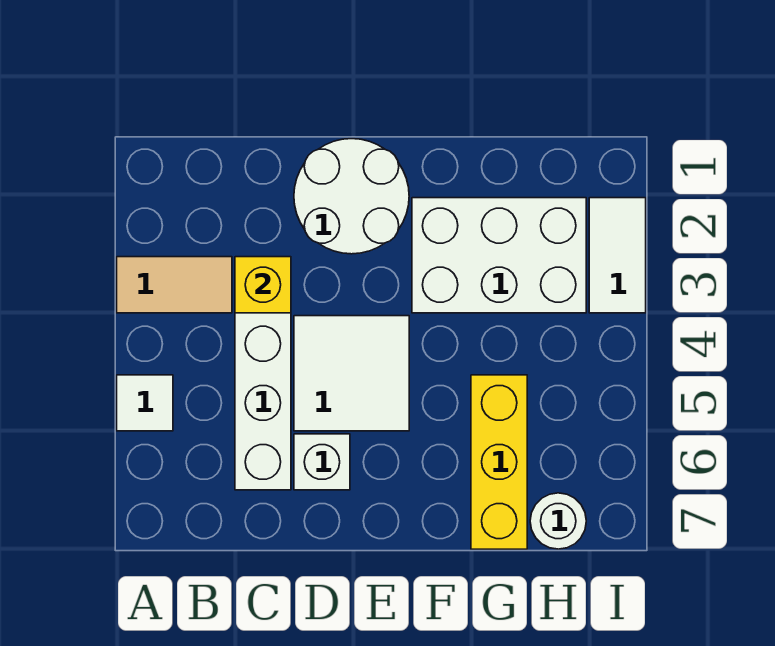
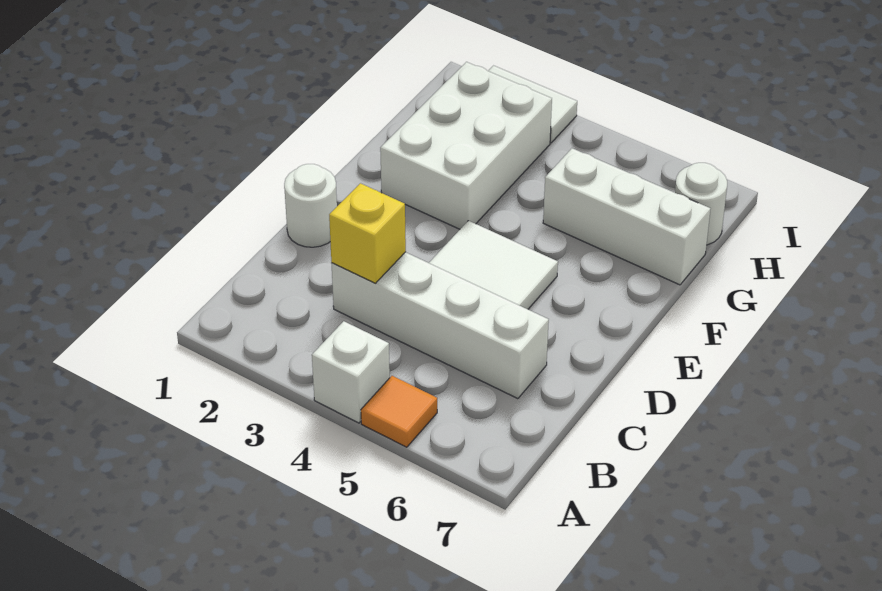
tan tile A3:B3 level 1 -> none
white tile A5 level 1 -> orange tile A5 level 1
white round brick D1:E2 level 1 -> white round brick D1 level 1
white brick D6 level 1 -> white brick A4 level 1
yellow brick G5:G7 level 1 -> white brick G5:G7 level 1

